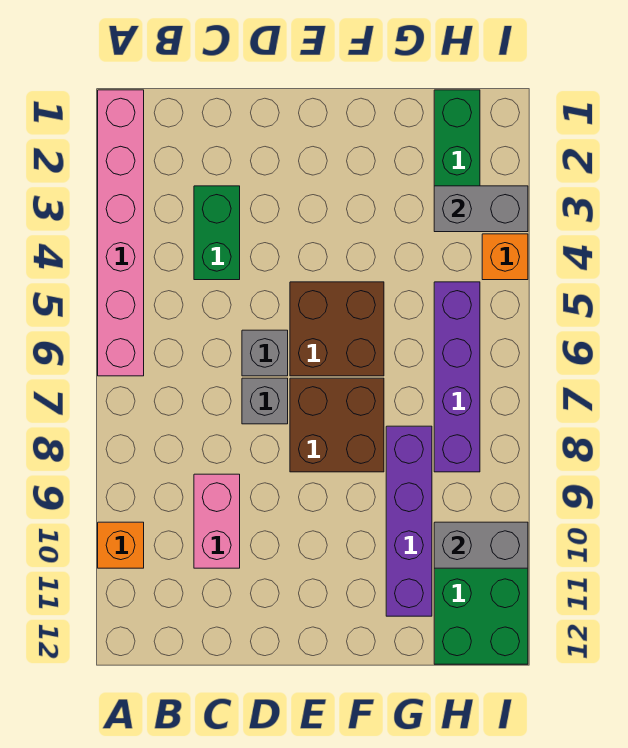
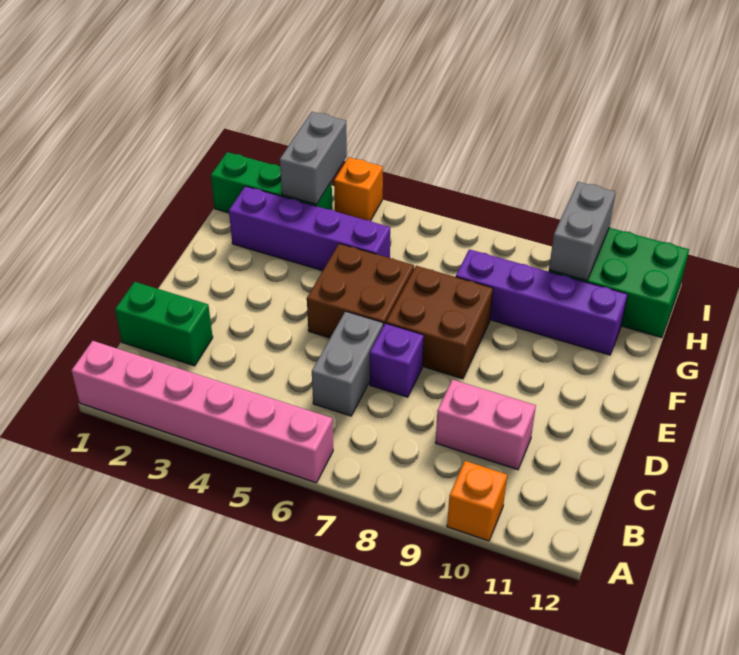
green brick C3:C4 level 1 -> green brick C1:C2 level 1
grey brick D6 level 1 -> grey brick C6:D6 level 1
grey brick D7 level 1 -> purple brick D7 level 1
purple brick H5:H8 level 1 -> purple brick G2:G5 level 1

